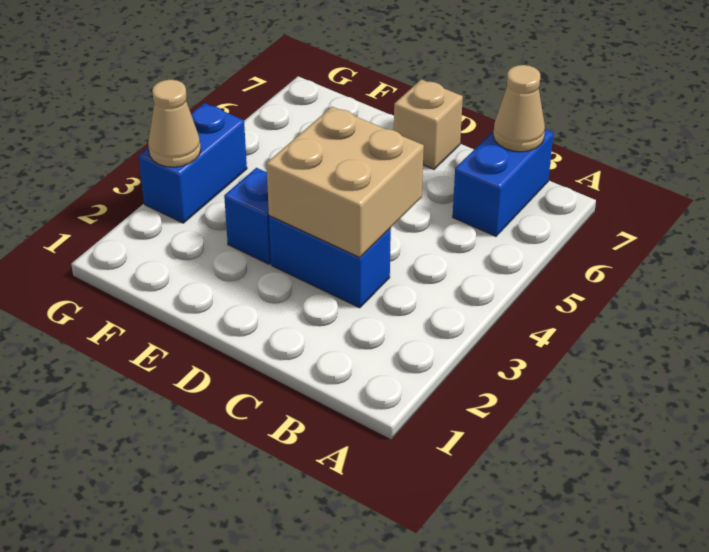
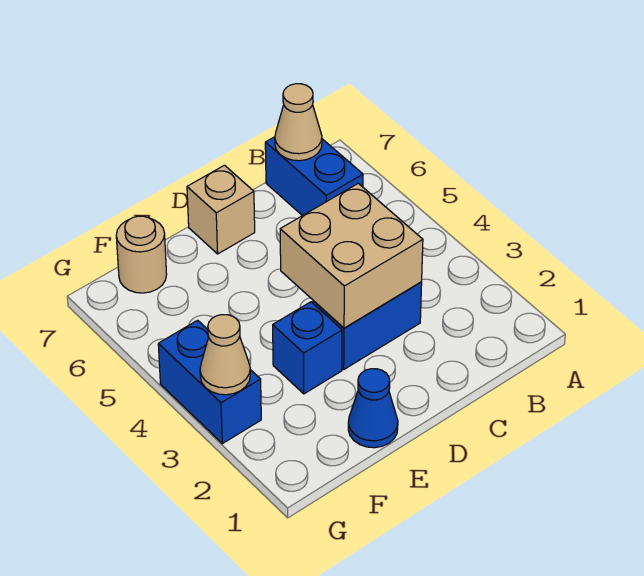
none -> blue cone E1 level 1
none -> tan round brick F7 level 1

